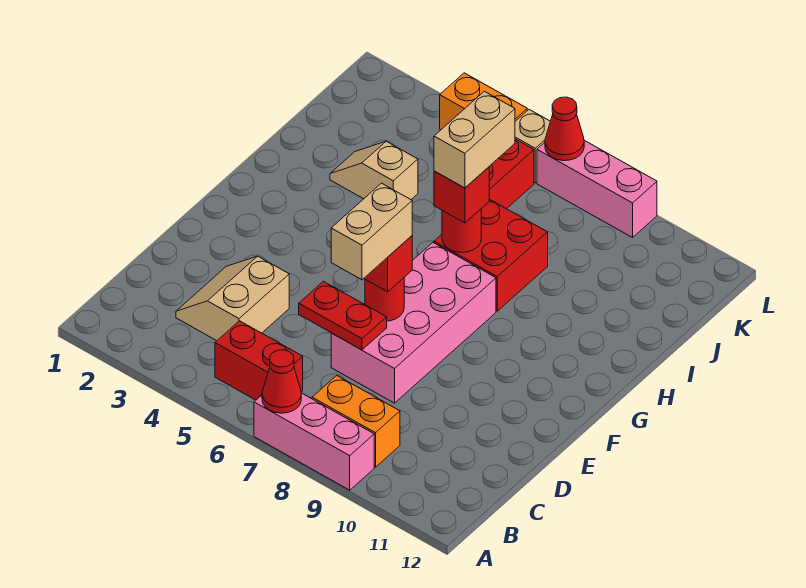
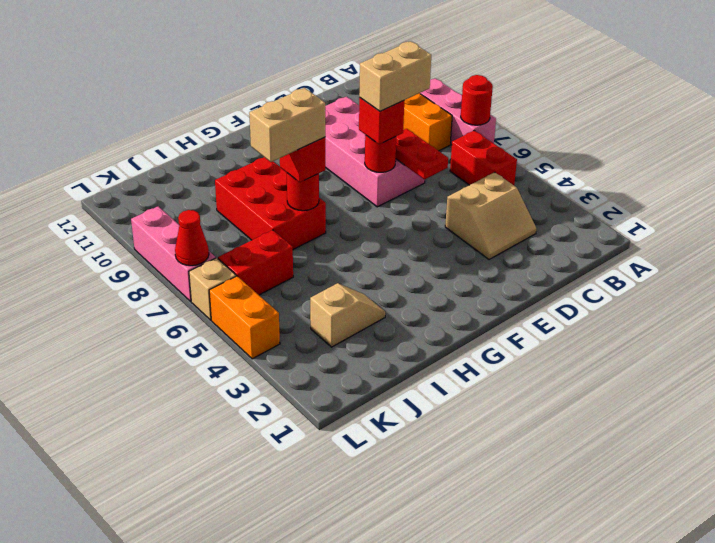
red cone A7 level 2 -> red round brick A7 level 2
pink brick D7:G8 level 1 -> pink brick D7:E10 level 1
red brick H7:I8 level 1 -> red brick H7:I9 level 1
tan slope I3:I4 level 1 top 4 -> tan slope I3:J3 level 1 top J

